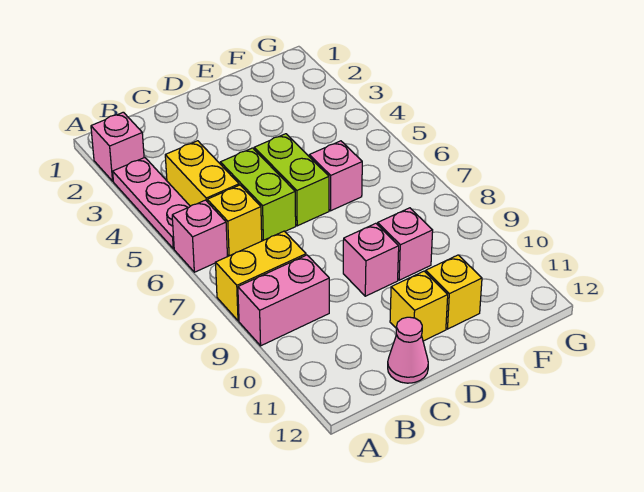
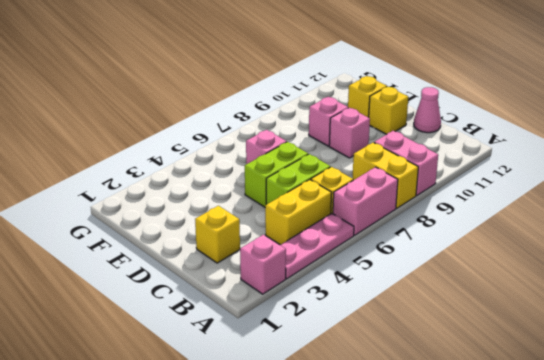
pink brick A6 level 1 -> pink brick A6:A7 level 1
none -> yellow brick C2 level 1

